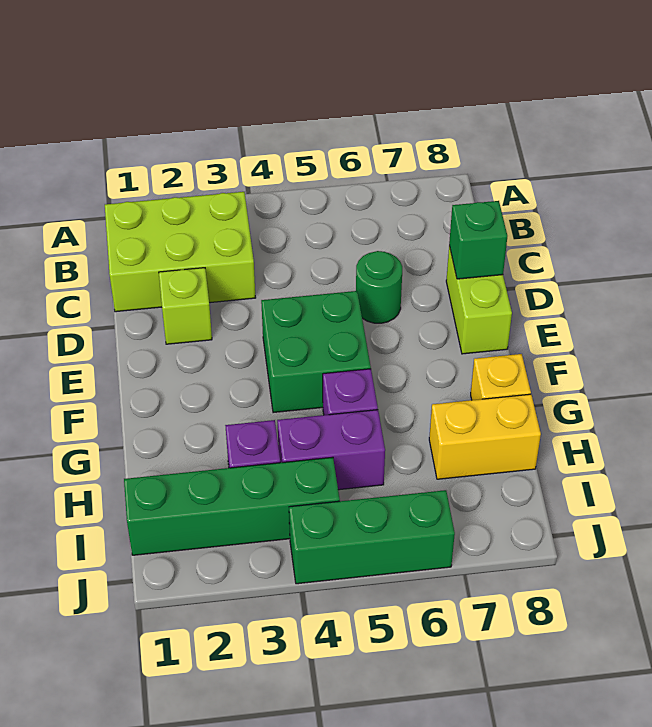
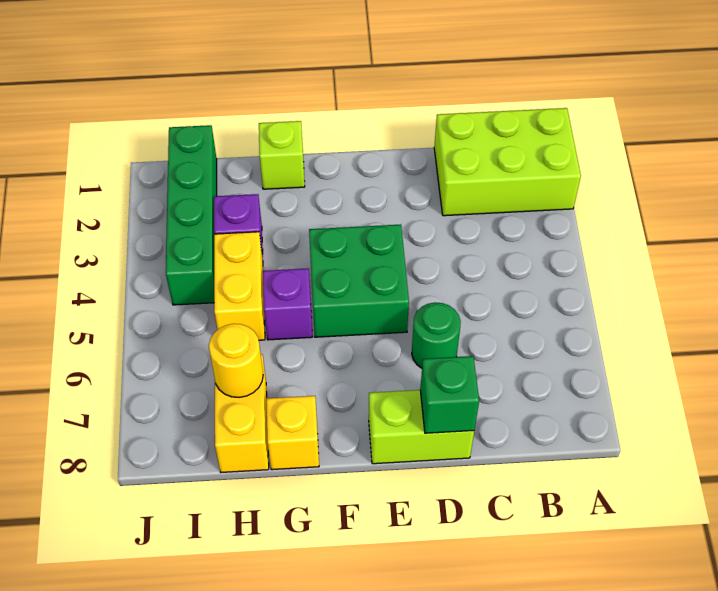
lime brick B1:C3 level 1 -> lime brick A1:C2 level 1
lime brick D2 level 1 -> lime brick G1 level 1
purple brick H4:H5 level 1 -> yellow brick H4:H5 level 1
none -> yellow round brick H7 level 2
green brick J4:J6 level 1 -> none

